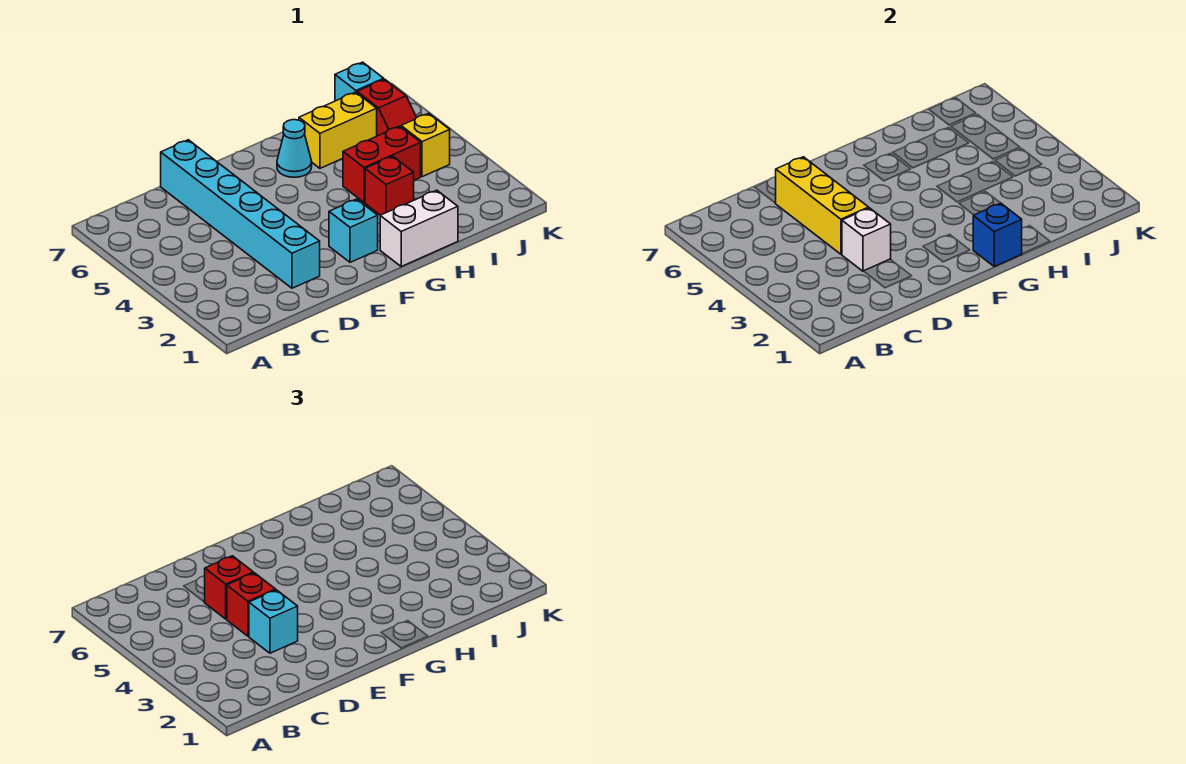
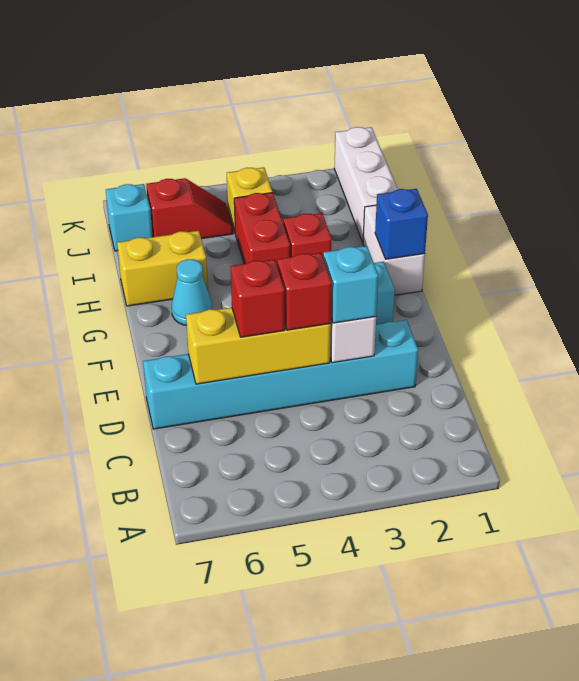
yellow brick H6:I6 level 1 -> yellow brick H6:H7 level 1
none -> white brick I1:K1 level 1

